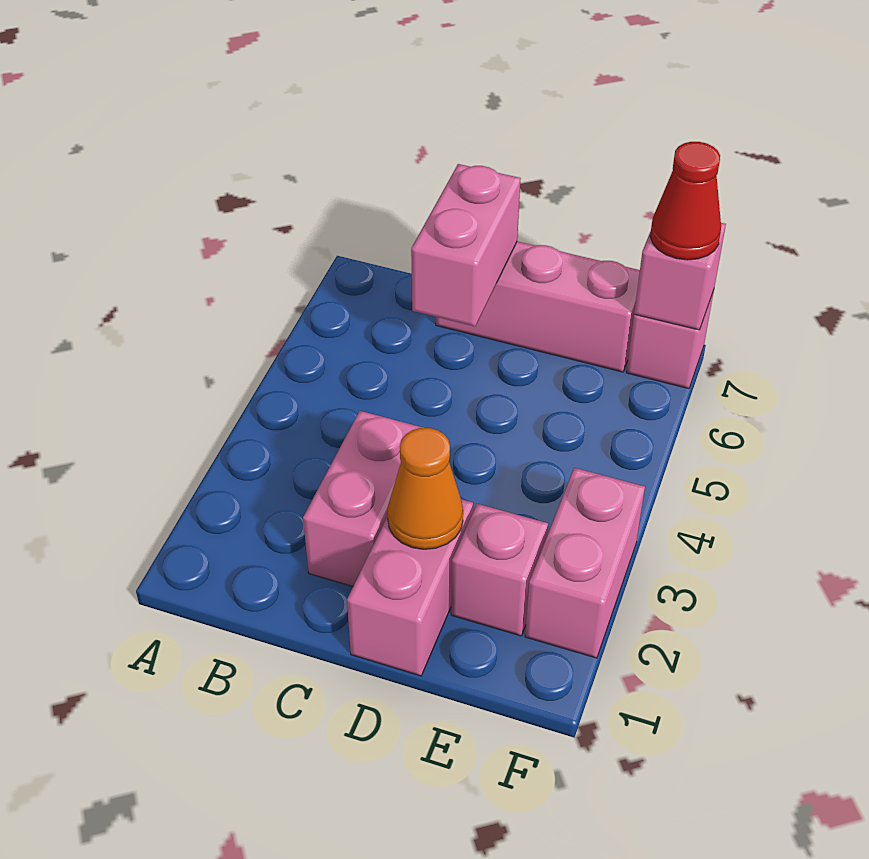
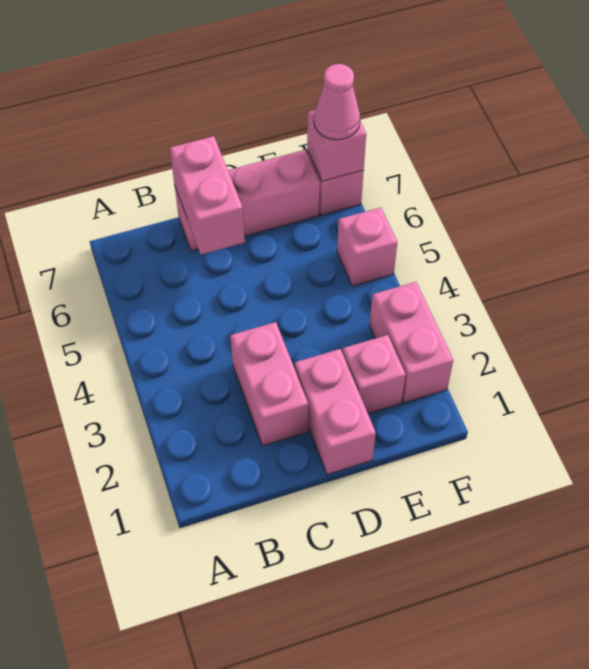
orange cone D2 level 2 -> none
none -> pink brick F5 level 1
red cone F7 level 3 -> pink cone F7 level 3

